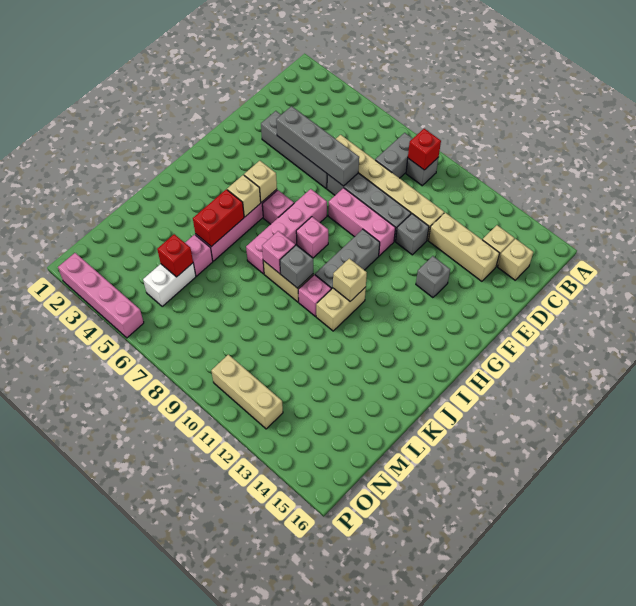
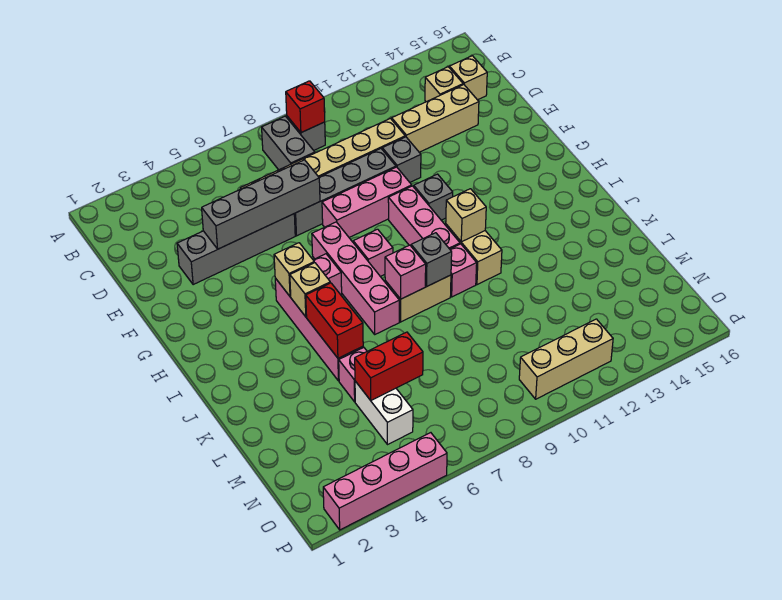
grey brick F13 level 1 -> grey brick G11 level 1
grey brick G10:I10 level 1 -> pink brick G10:I10 level 1
red brick M5 level 2 -> red brick M5:M6 level 2

